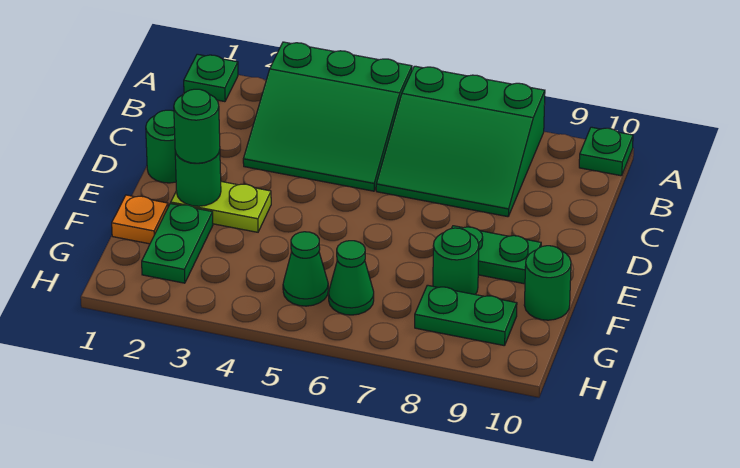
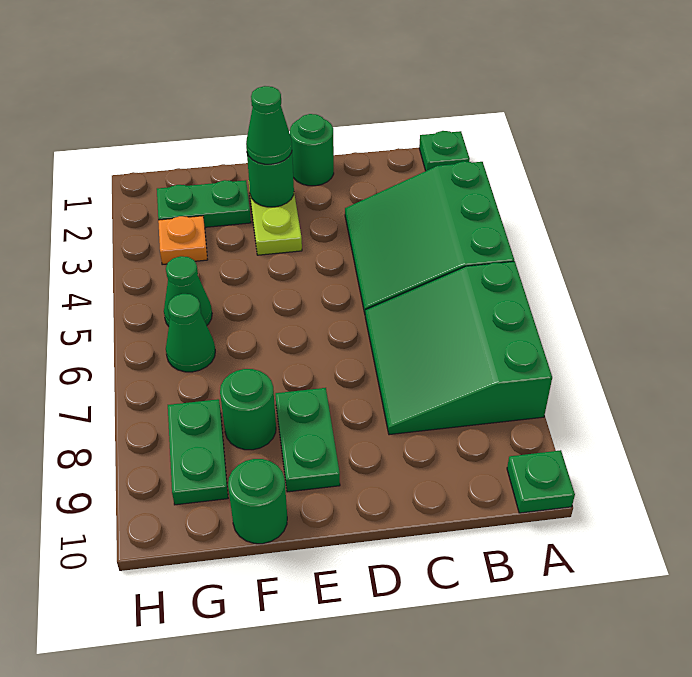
green round brick E2 level 3 -> green cone E2 level 3
orange plate F1 level 1 -> orange plate G3 level 1

